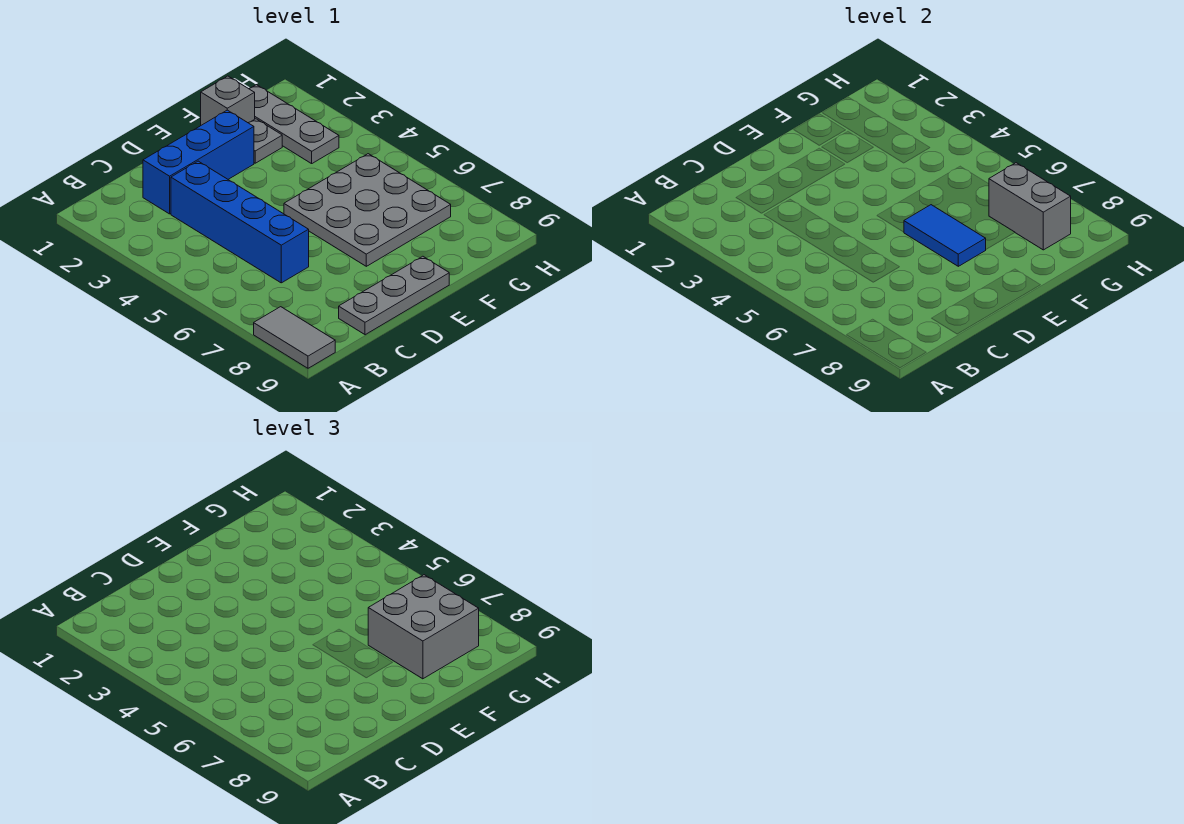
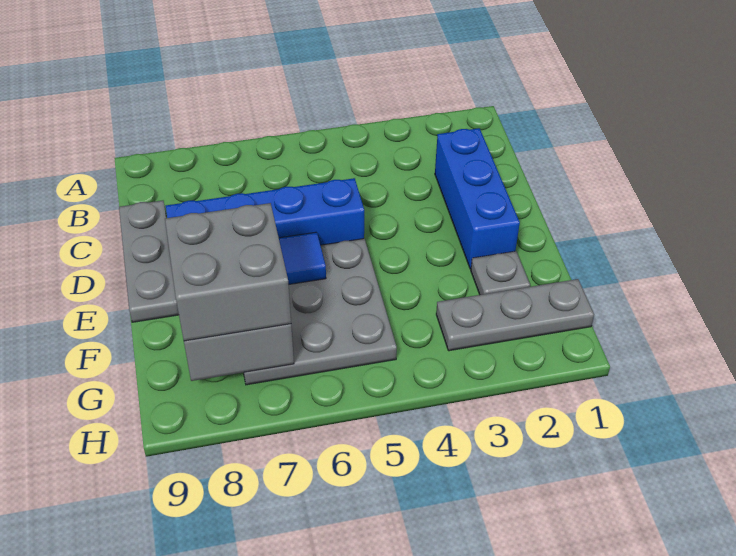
grey tile A8:A9 level 1 -> none
blue brick C3:C6 level 1 -> blue brick D5:D8 level 1
grey brick F1 level 1 -> none

